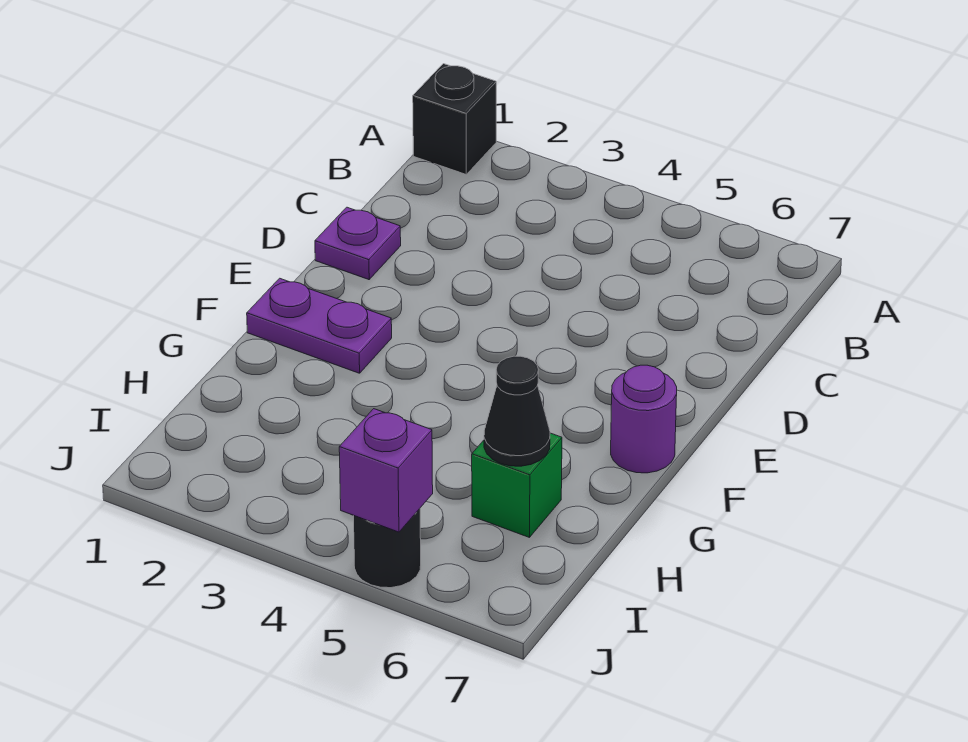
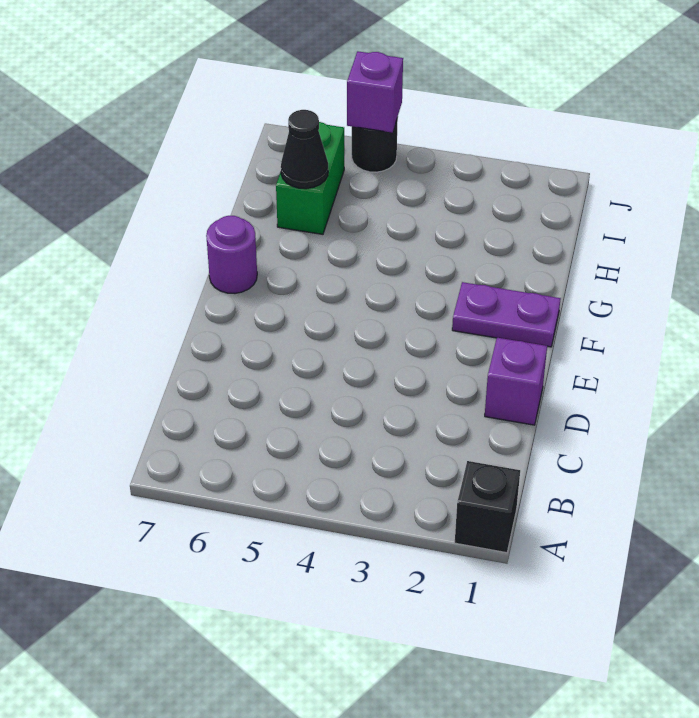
purple plate D1 level 1 -> purple brick D1 level 1
green brick H6 level 1 -> green brick H6:I6 level 1

